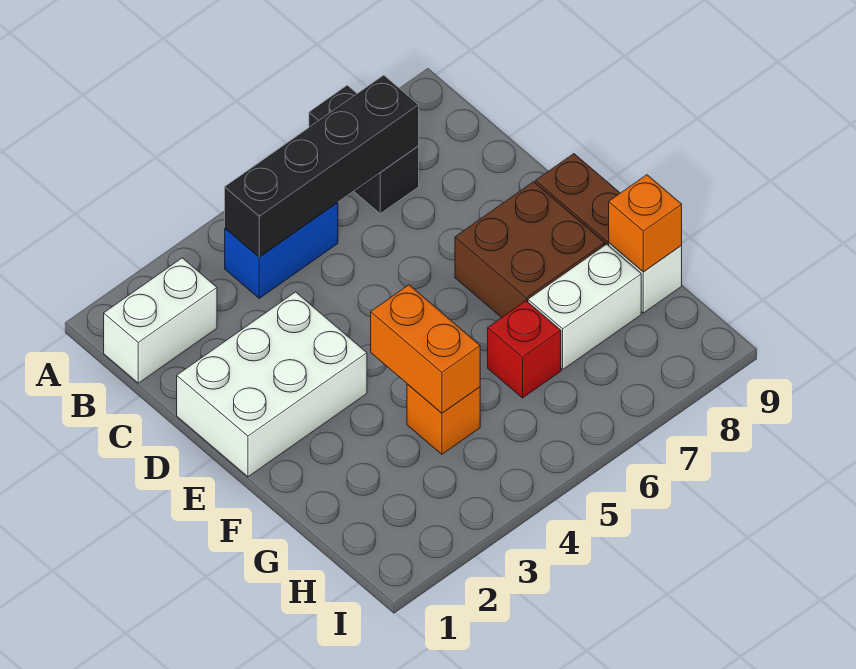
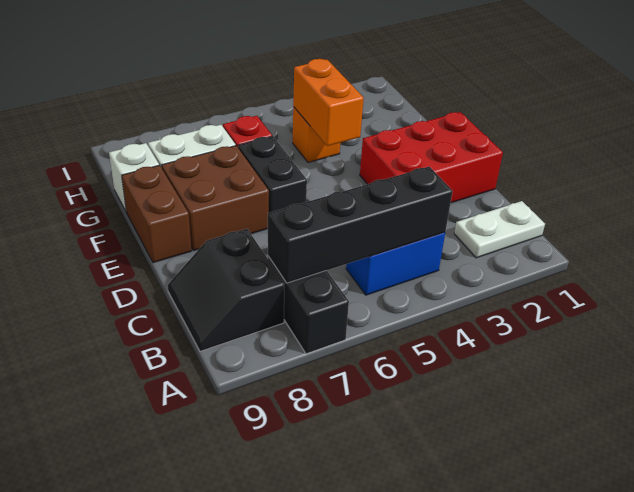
white brick B1:B2 level 1 -> white plate B1:B2 level 1
none -> black slope B8:C9 level 1 top 8
white brick D1:E3 level 1 -> red brick D1:E3 level 1
none -> black brick E6:F6 level 1
orange brick G9 level 2 -> none

